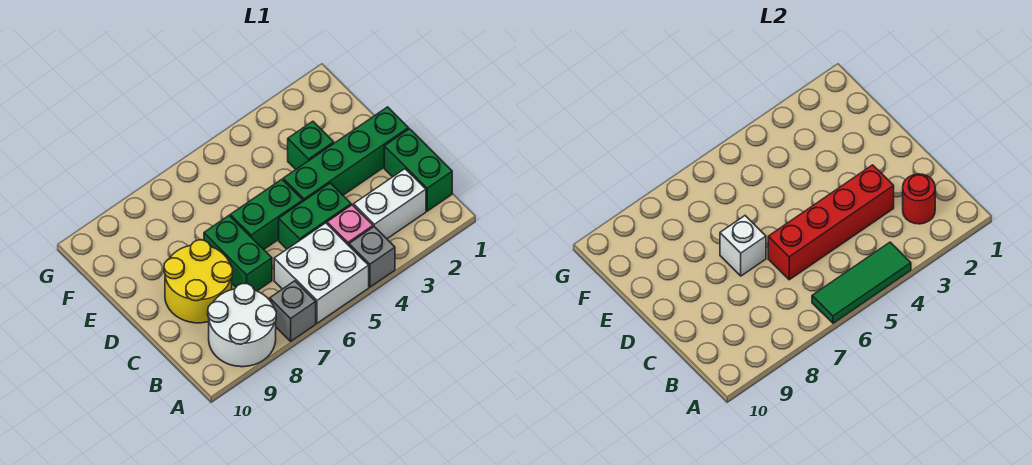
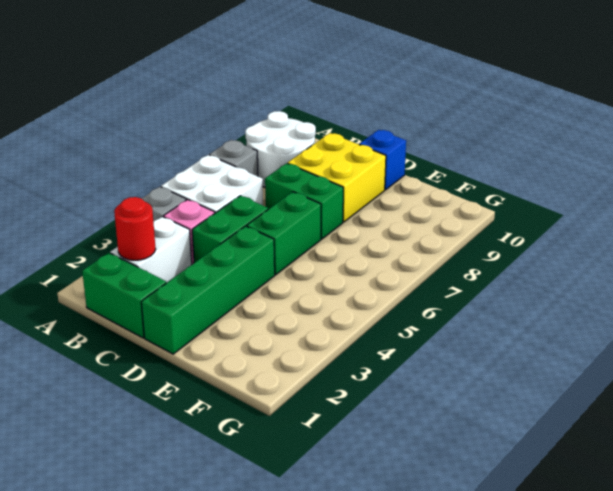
green tile A4:A6 level 2 -> none
red brick C3:C6 level 2 -> none
yellow round brick C8:D9 level 1 -> yellow brick C8:D9 level 1
white brick D7 level 2 -> none
none -> blue brick D10 level 1
green brick E3 level 1 -> none

